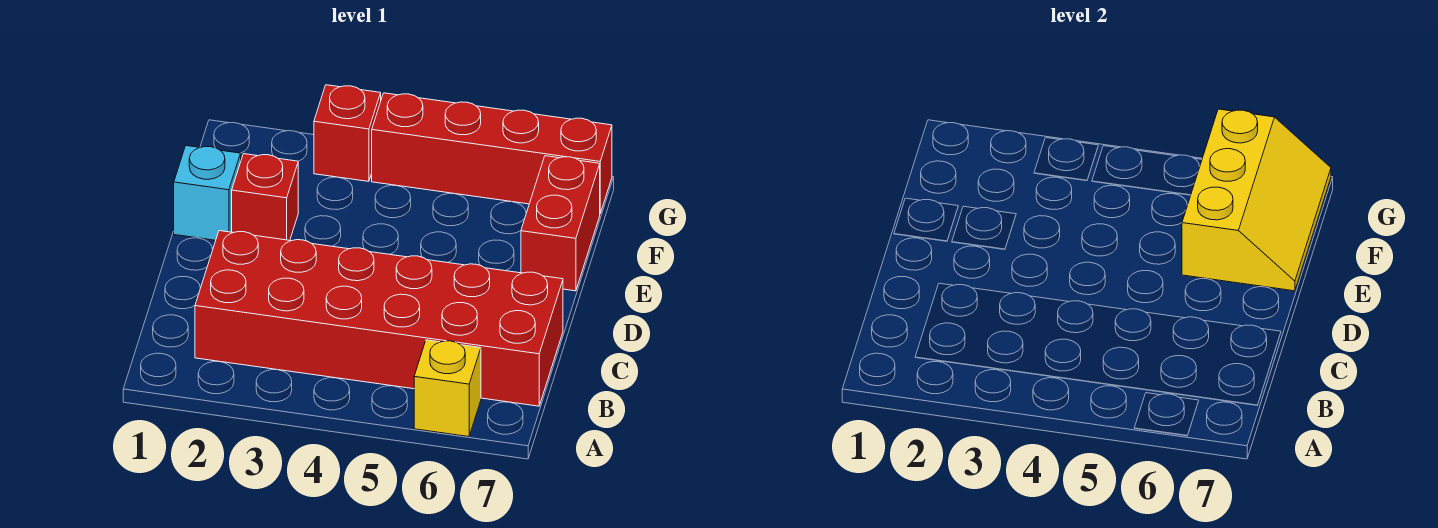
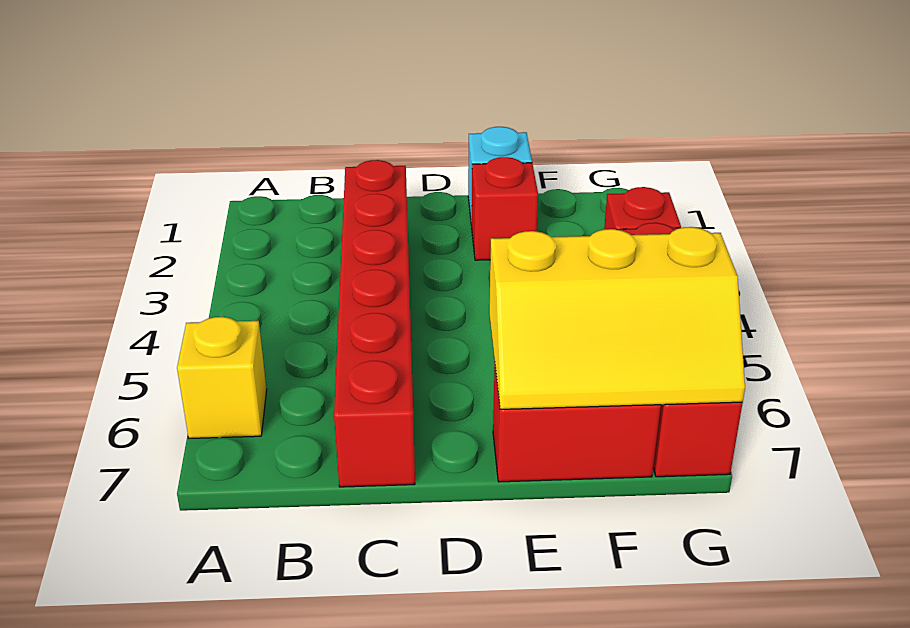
red brick B2:C7 level 1 -> red brick C2:C7 level 1

